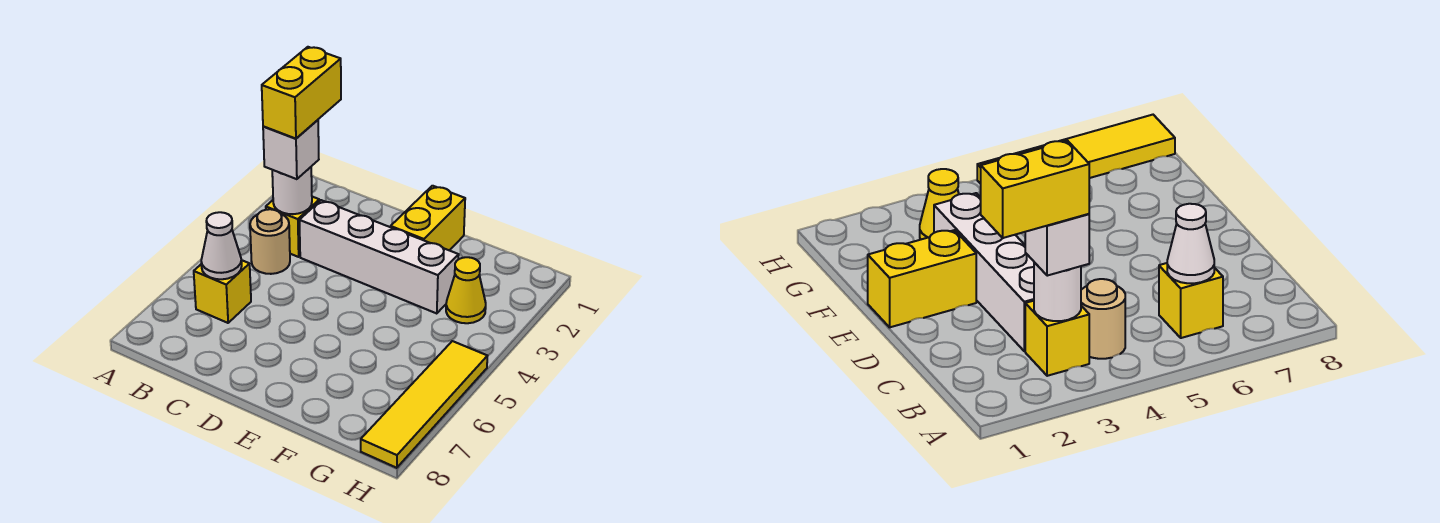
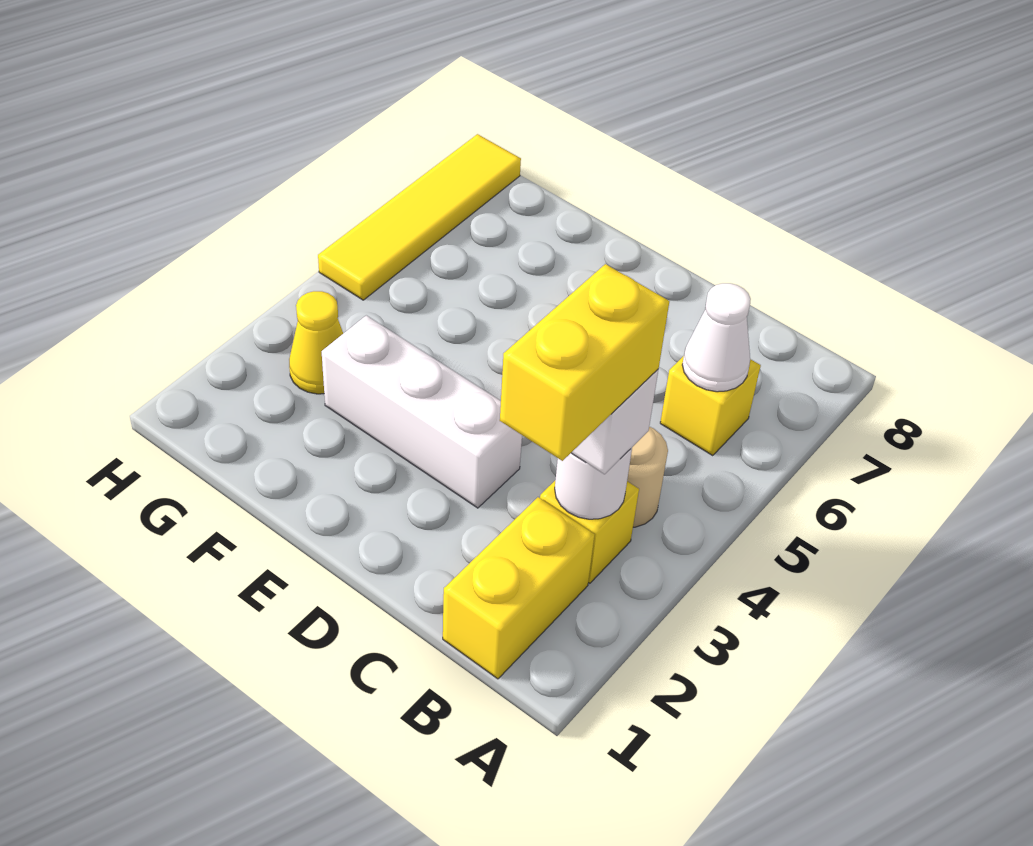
white brick C3:F3 level 1 -> white brick D3:F3 level 1
yellow brick E1:E2 level 1 -> yellow brick B1:B2 level 1

